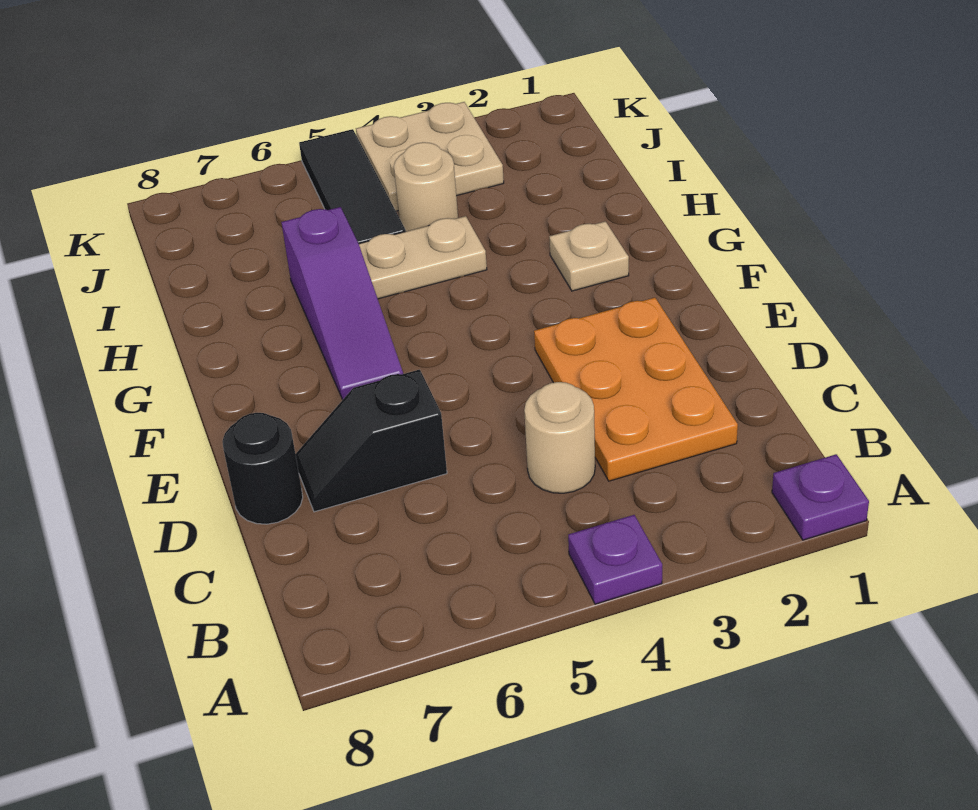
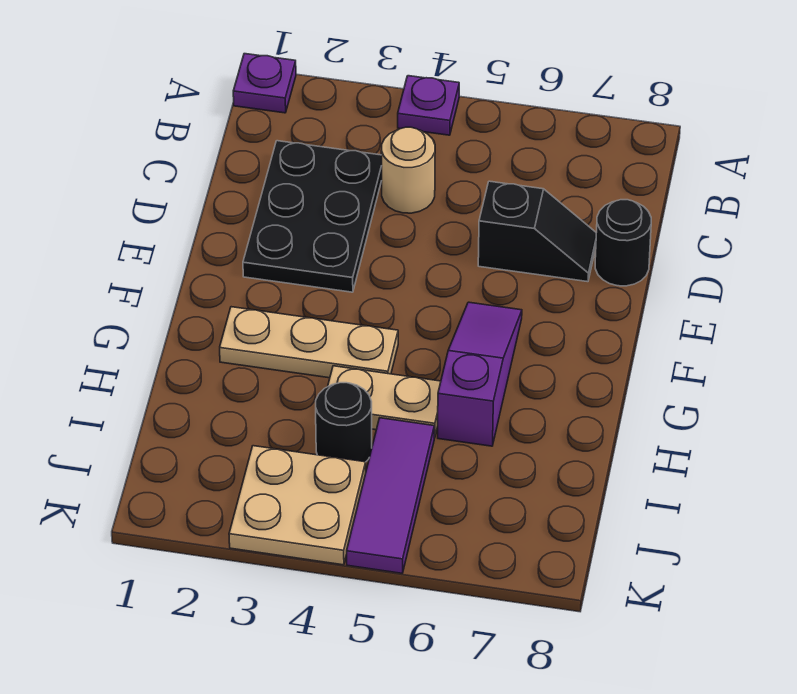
orange plate C2:E3 level 1 -> black plate C2:E3 level 1
tan plate G2 level 1 -> tan plate G2:G4 level 1
tan round brick I4 level 1 -> black round brick I4 level 1
black tile I5:K5 level 1 -> purple tile I5:K5 level 1

